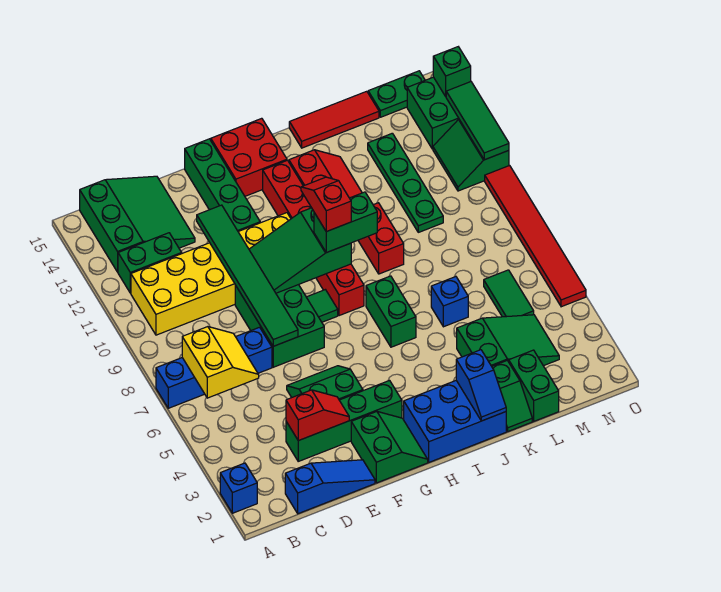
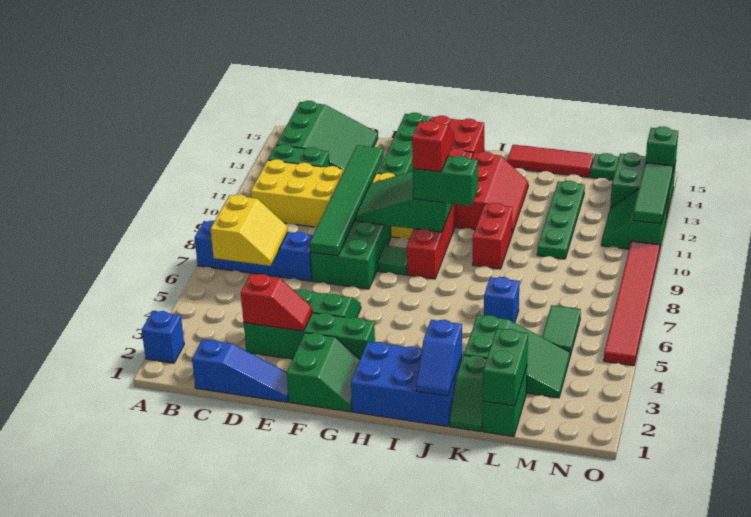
green brick I6:I7 level 1 -> green brick L1:L2 level 2

